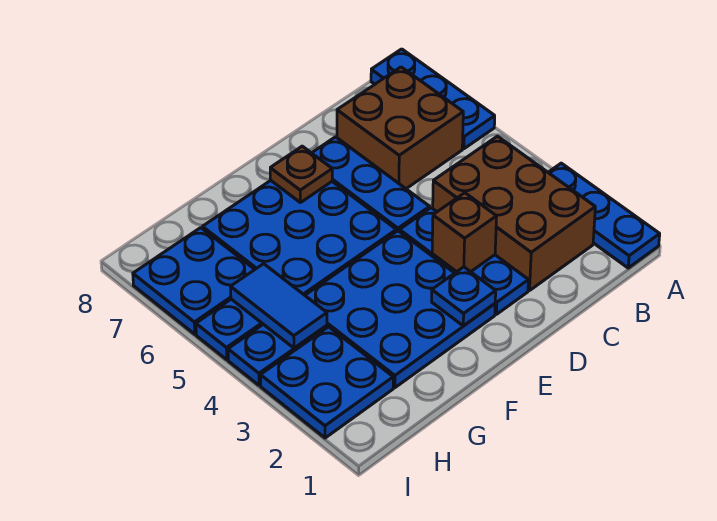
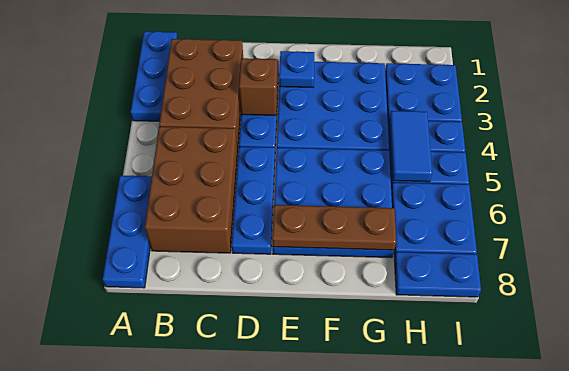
brown brick B6:C7 level 1 -> brown brick B5:C7 level 1
brown plate E7 level 2 -> brown plate E7:G7 level 2
none -> blue plate H8:I8 level 1

